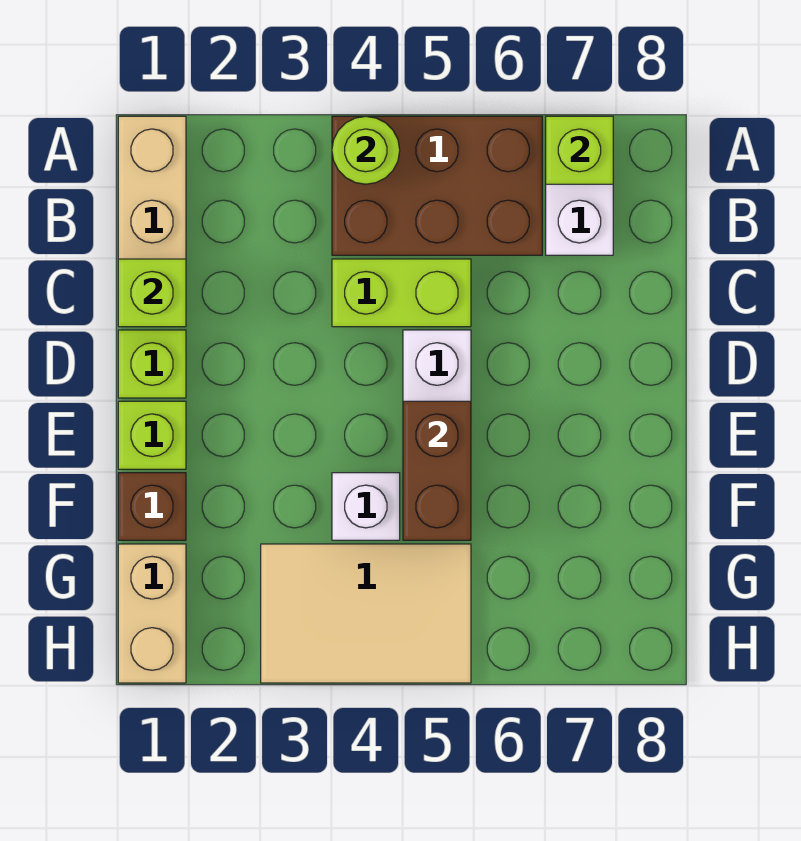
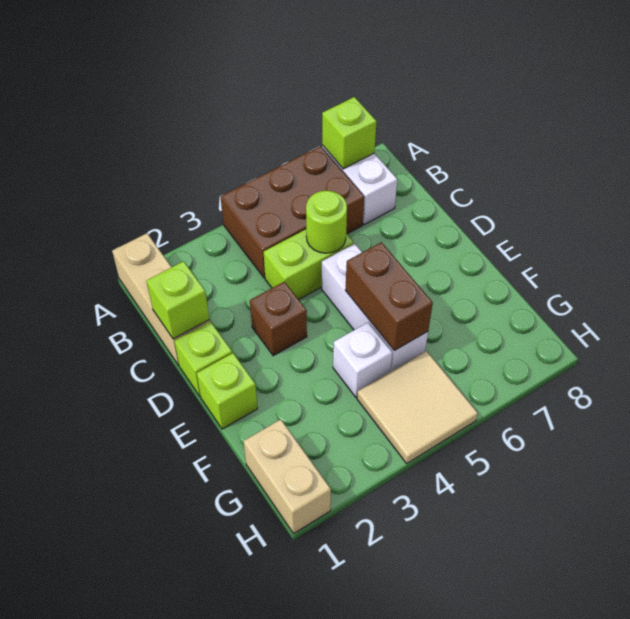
lime round brick A4 level 2 -> lime round brick C5 level 2
brown brick F1 level 1 -> brown brick D3 level 1
tan tile G3:H5 level 1 -> tan tile G4:H5 level 1

